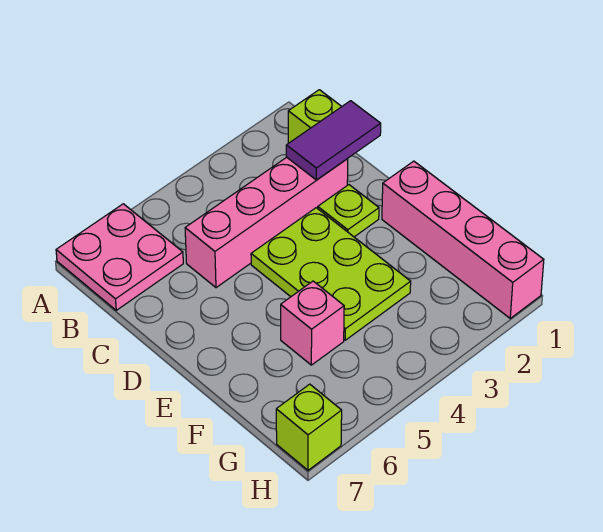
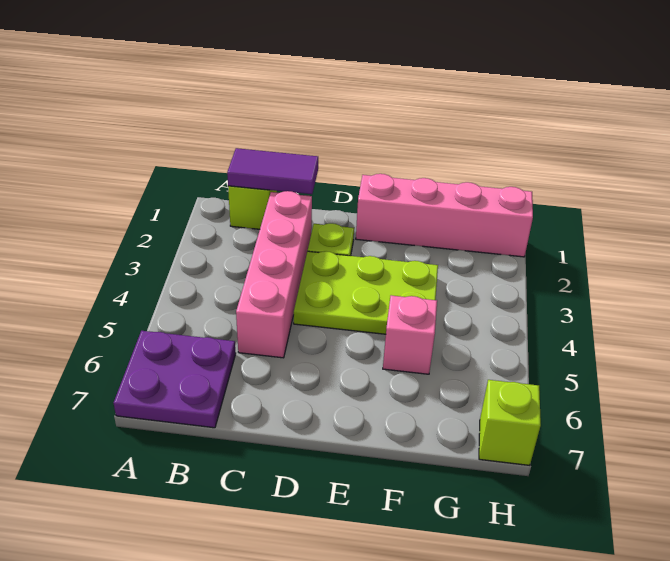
pink plate A6:B7 level 1 -> purple plate A6:B7 level 1
purple tile C1:C2 level 2 -> purple tile B1:C1 level 2

